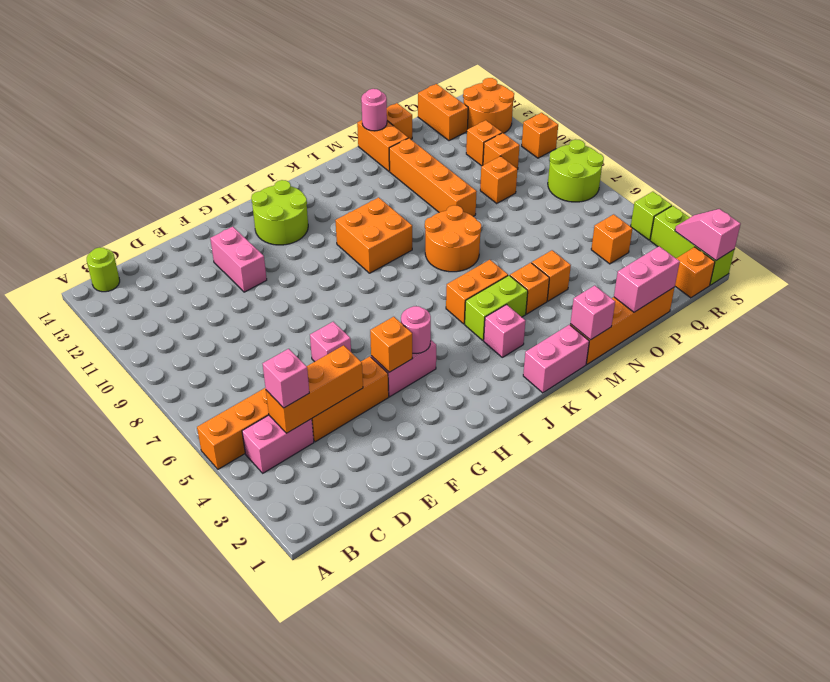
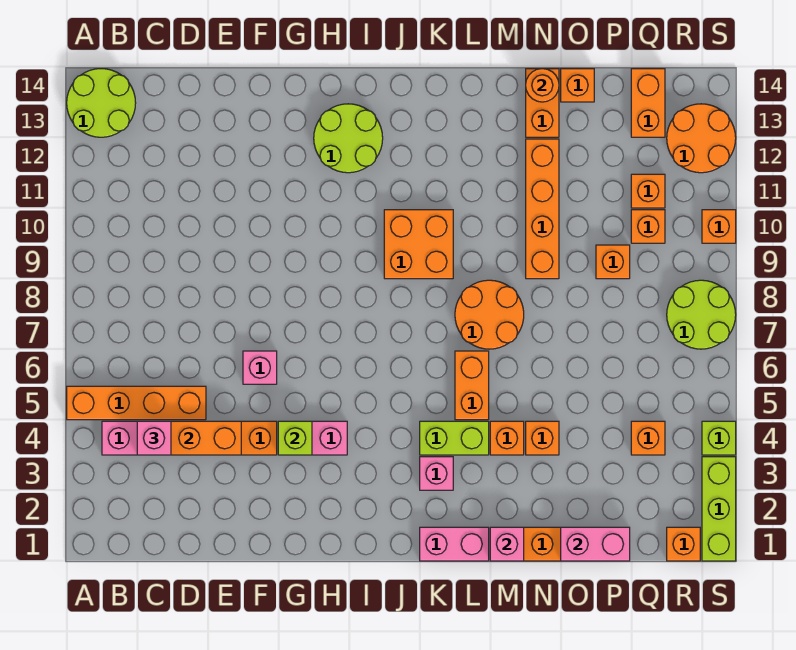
lime round brick B14 level 1 -> lime round brick A13:B14 level 1
pink brick F11:F12 level 1 -> none
orange brick G4 level 2 -> lime brick G4 level 2
pink round brick H4 level 2 -> none
orange brick K5:L5 level 1 -> orange brick L5:L6 level 1
pink round brick N14 level 2 -> orange round brick N14 level 2
pink slope S1:S2 level 2 top 1 -> none

